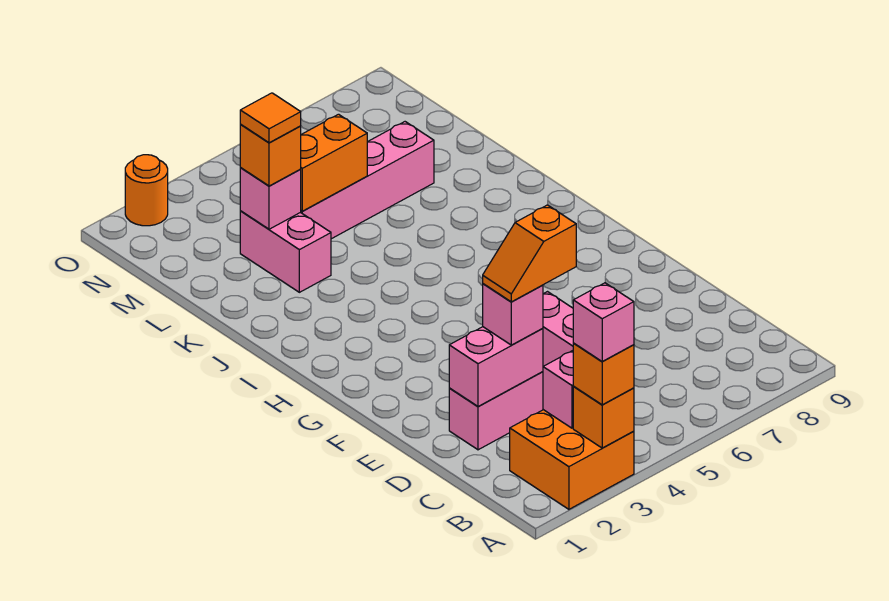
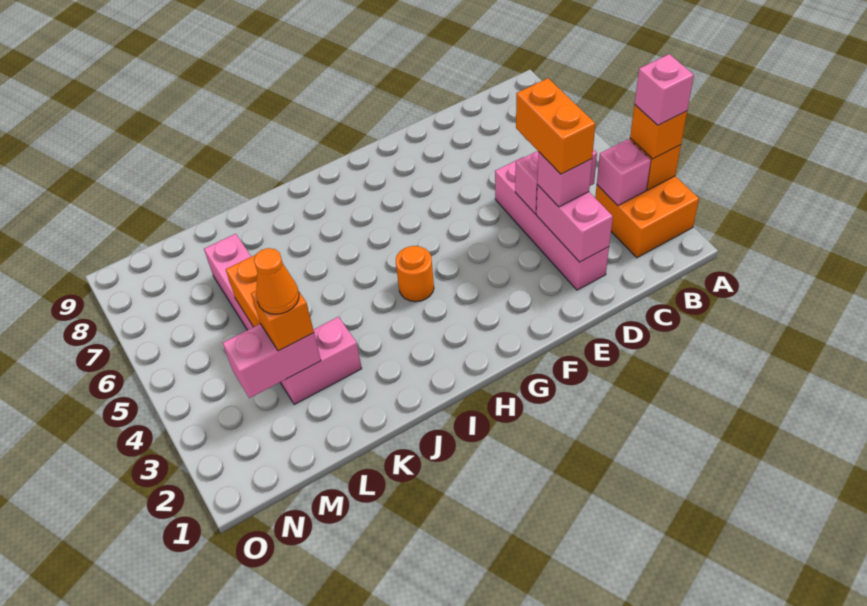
orange slope D3:D4 level 4 top 4 -> orange brick D3:D4 level 4
pink brick L3 level 2 -> pink brick L3:M3 level 2
orange tile L3 level 4 -> orange cone L3 level 4
orange round brick O2 level 1 -> orange round brick H4 level 1

